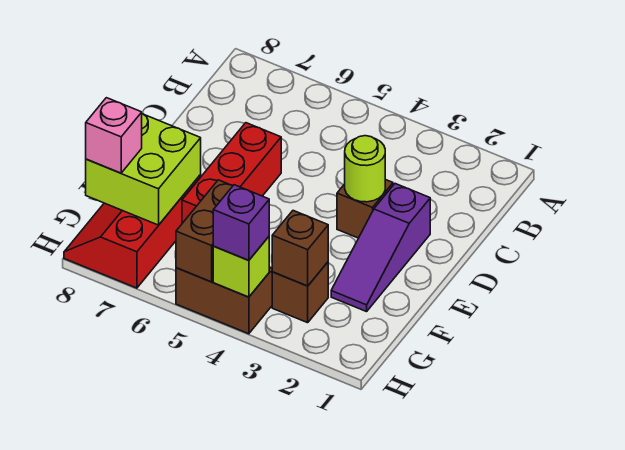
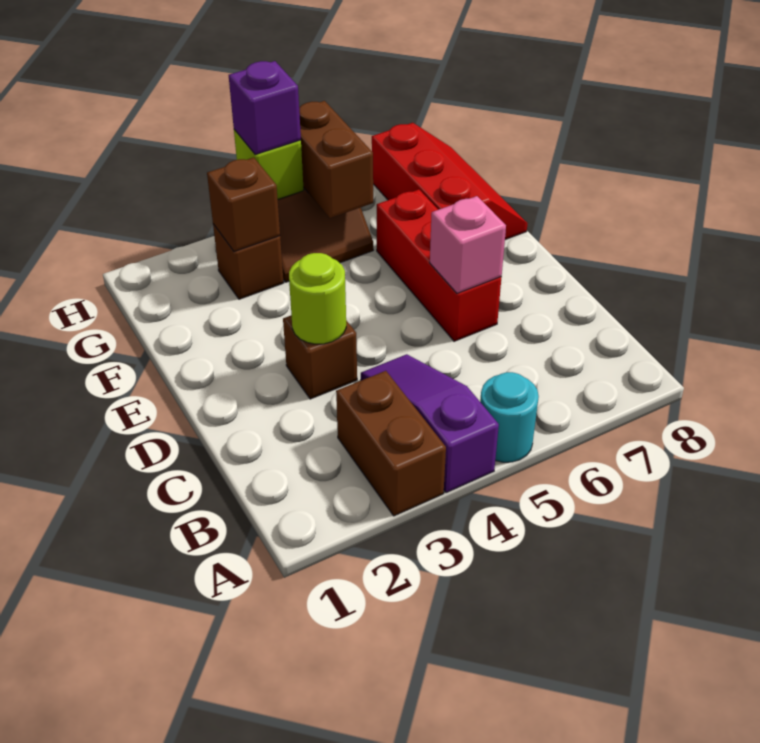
none -> brown brick A3:B3 level 1
none -> cyan round brick A5 level 1
purple slope D2:F2 level 1 top D -> purple slope A4:C4 level 1 top A
lime brick F7:G8 level 2 -> none
pink brick G8 level 3 -> pink brick D6 level 2

